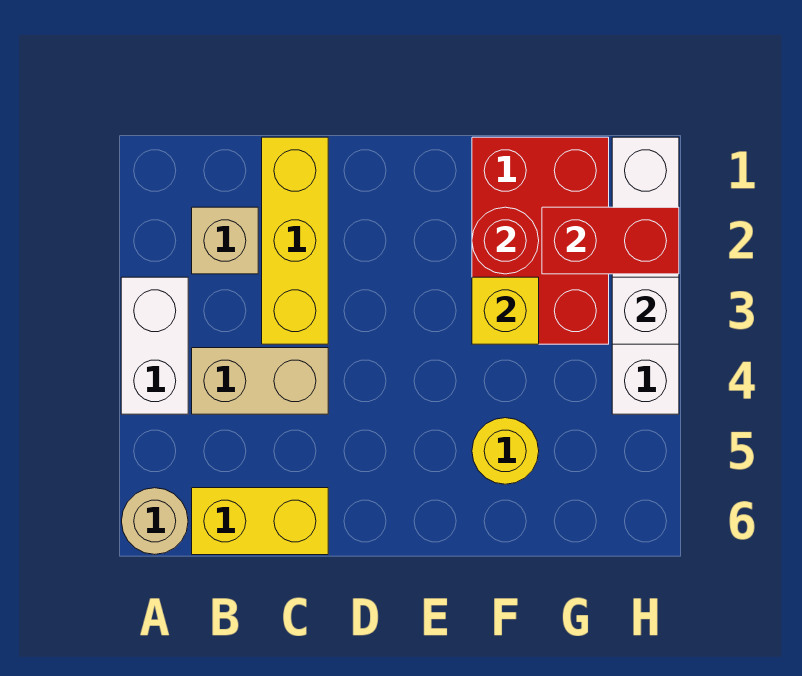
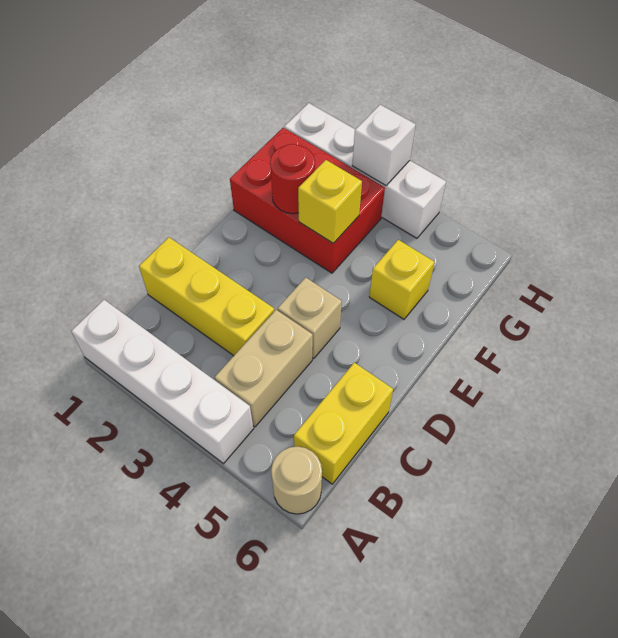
white brick A3:A4 level 1 -> white brick A1:A4 level 1
tan brick B2 level 1 -> tan brick D4 level 1
yellow round brick F5 level 1 -> yellow brick F5 level 1
red brick G2:H2 level 2 -> none

